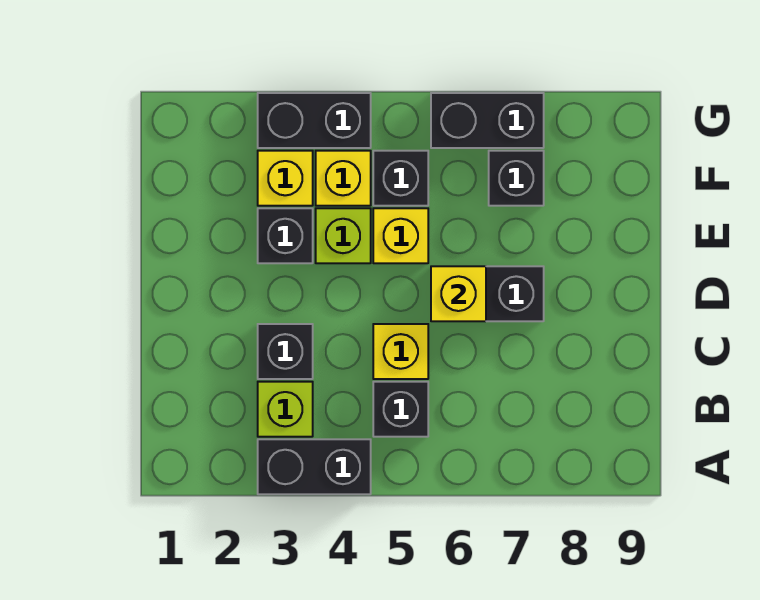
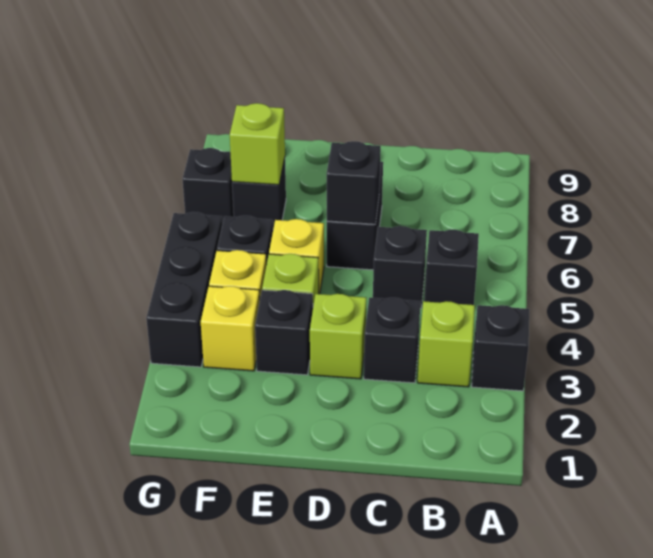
black brick A3:A4 level 1 -> black brick A3 level 1
yellow brick C5 level 1 -> black brick C5 level 1
none -> lime brick D3 level 1
yellow brick D6 level 2 -> black brick D6 level 2
none -> lime brick F7 level 2
black brick G3:G4 level 1 -> black brick G3:G5 level 1
black brick G6:G7 level 1 -> black brick G7 level 1

